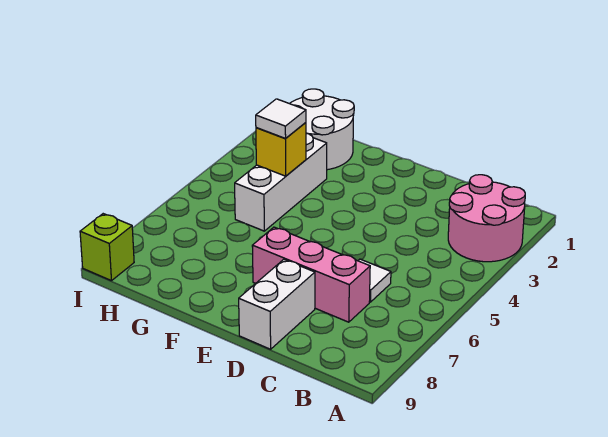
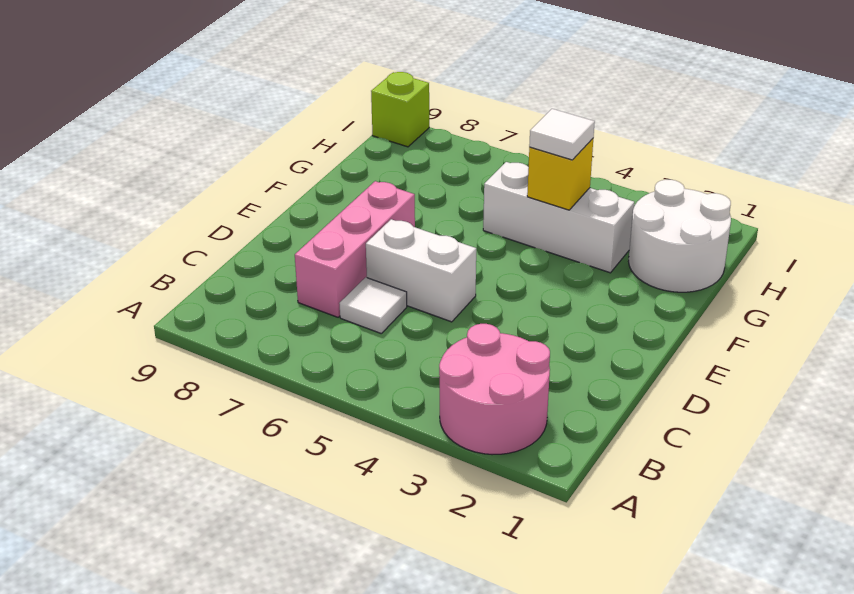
white brick D8:D9 level 1 -> white brick D5:D6 level 1

